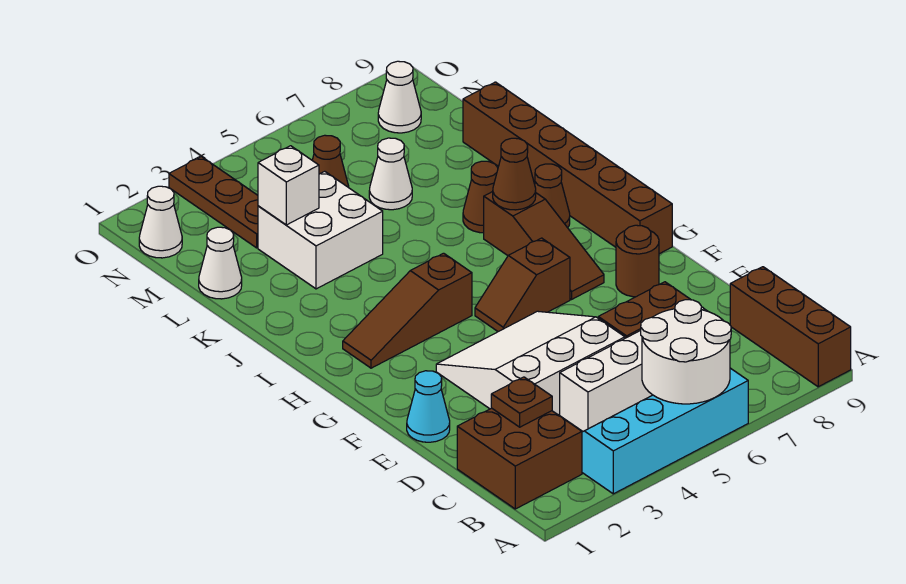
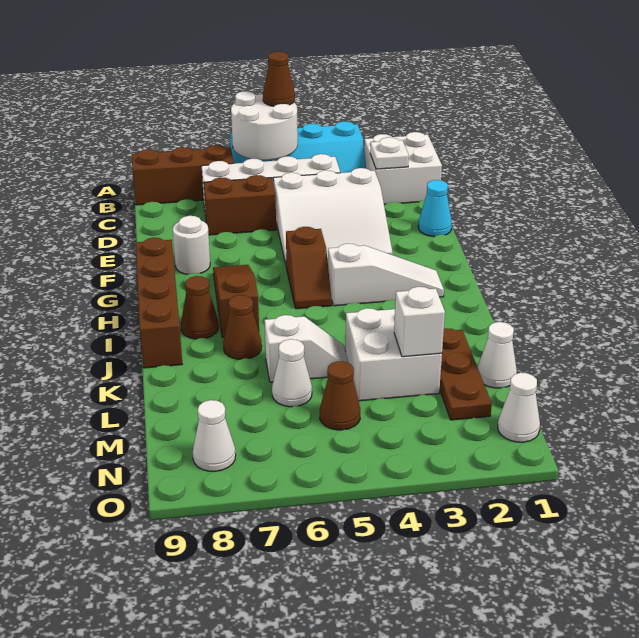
brown brick A9:C9 level 1 -> brown brick B7:B9 level 1
brown brick B1:C2 level 1 -> white brick B1:C2 level 1
brown plate C2 level 2 -> white plate C2 level 2
brown round brick F8 level 1 -> white round brick F8 level 1
brown slope G5:G6 level 1 top 6 -> brown slope G5:H5 level 1 top G
brown brick G9:L9 level 1 -> brown brick G9:J9 level 1
brown slope H2:H4 level 1 top 4 -> white slope H2:H4 level 1 top 4
brown cone I7 level 2 -> brown cone A5 level 3
none -> white slope K5:K6 level 1 top 6
brown plate M3:O3 level 1 -> brown plate K2:M2 level 1

